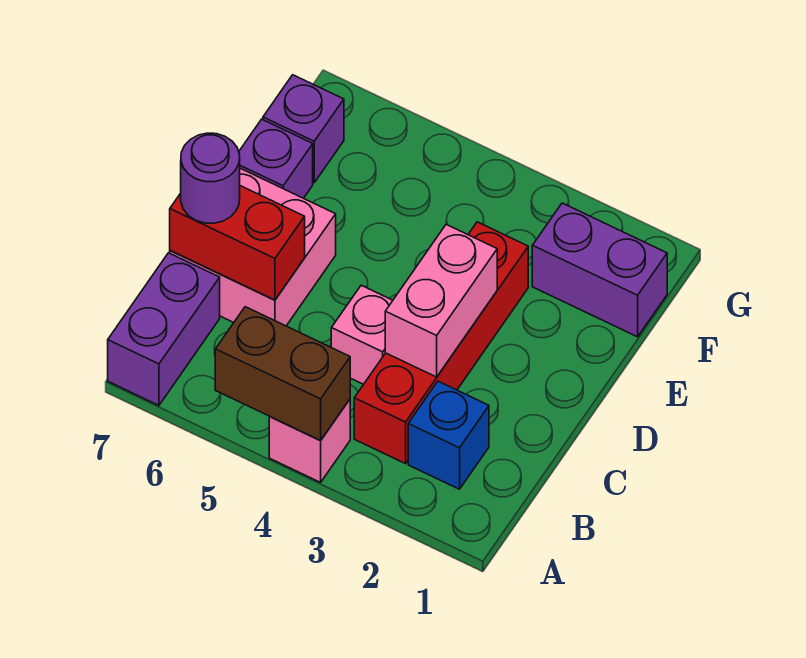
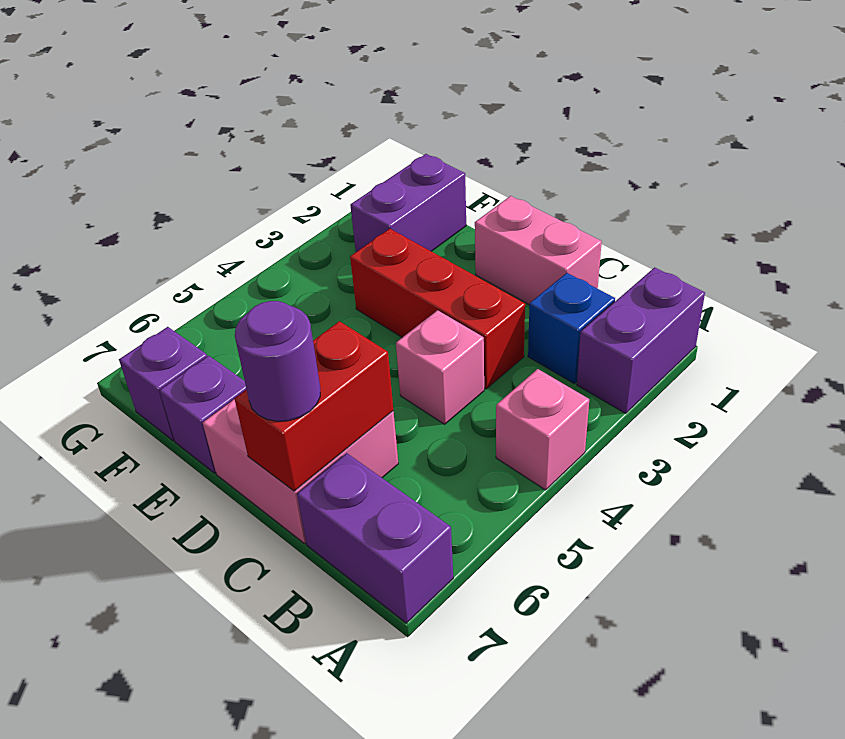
none -> purple brick A1:A2 level 1
brown brick A4:A5 level 2 -> none
red brick B3:E3 level 1 -> red brick C3:E3 level 1
pink brick C3:D3 level 2 -> pink brick C1:D1 level 1

